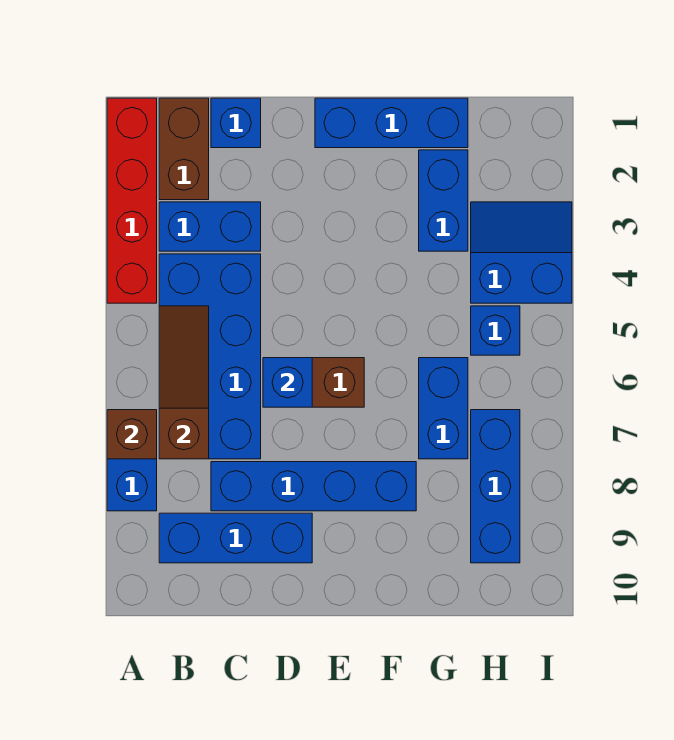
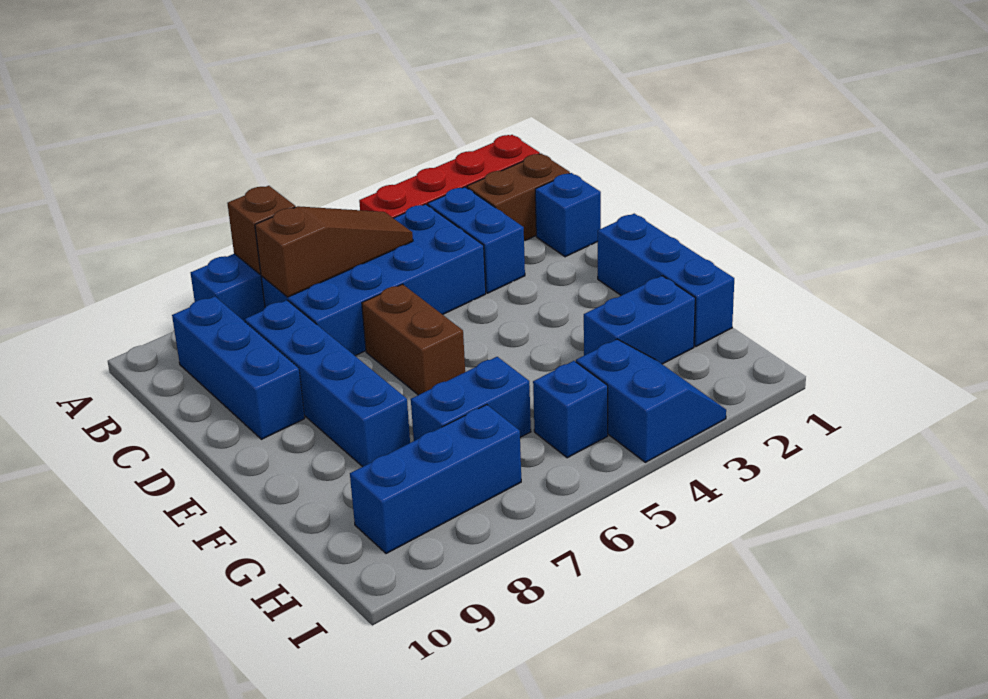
blue brick D6 level 2 -> none

